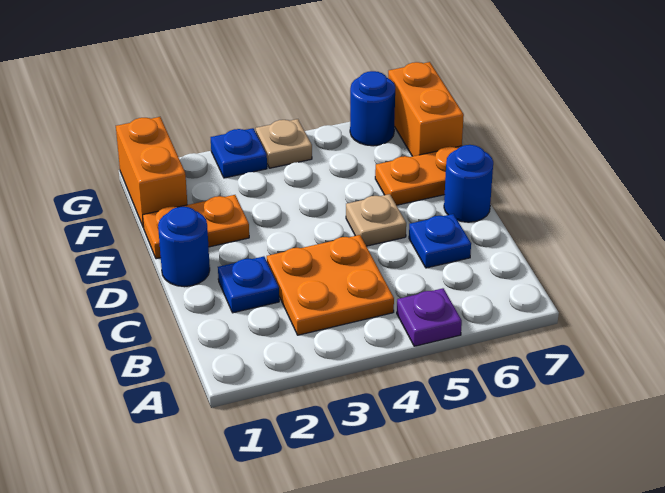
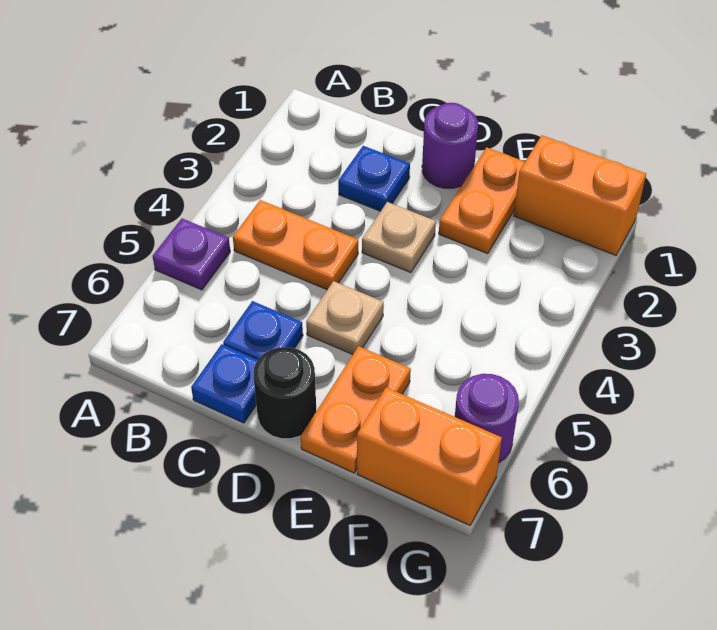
orange plate B3:C4 level 1 -> orange plate B4:C4 level 1
blue round brick D1 level 1 -> purple round brick D1 level 1
blue round brick D7 level 1 -> black round brick D7 level 1
blue plate G3 level 1 -> blue plate C7 level 1
tan plate G4 level 1 -> tan plate D3 level 1
blue round brick G6 level 1 -> purple round brick G6 level 1

